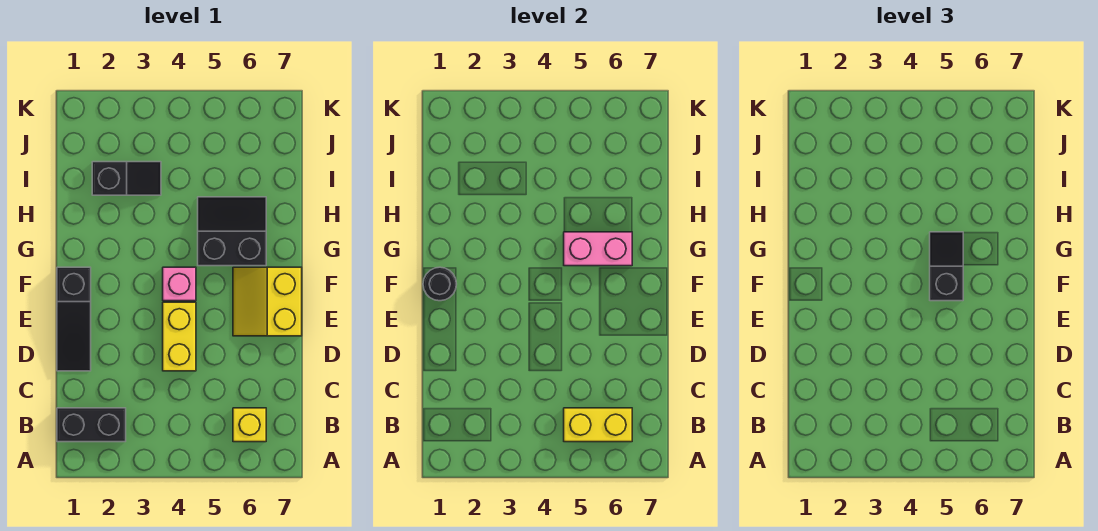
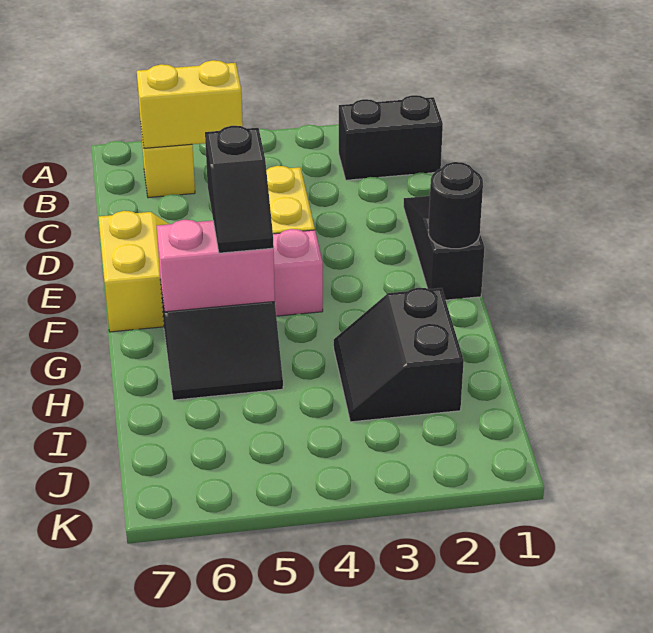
black slope I2:I3 level 1 top 2 -> black slope H2:I3 level 1 top 2

